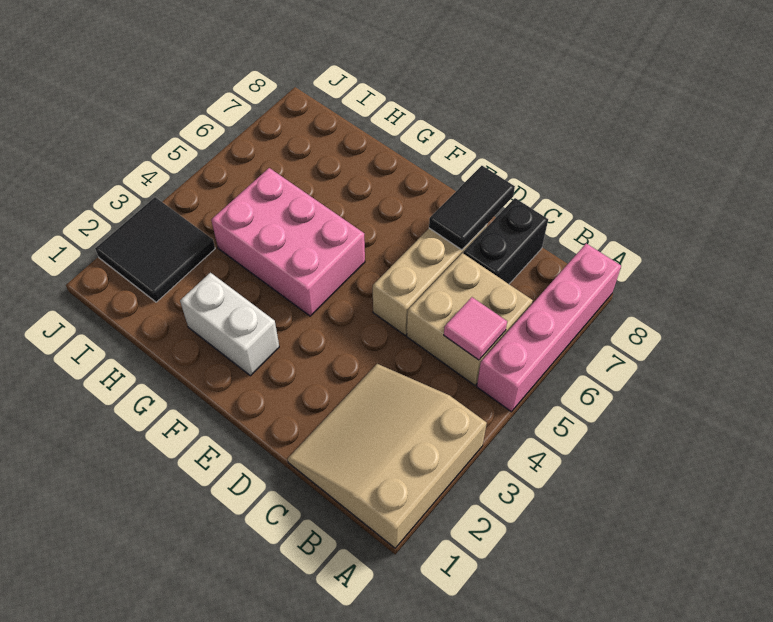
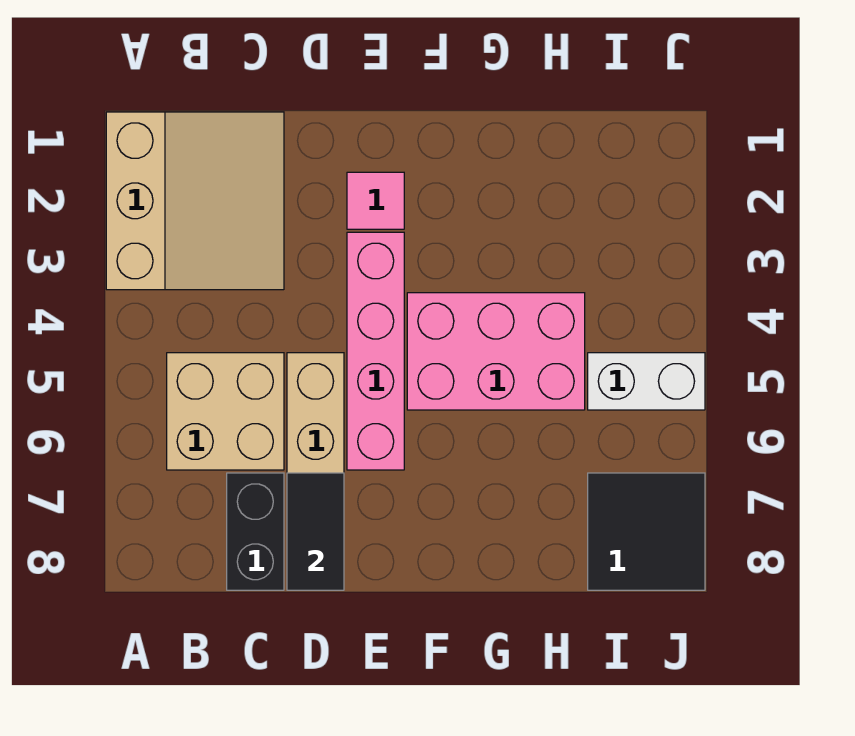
pink brick A5:A8 level 1 -> pink brick E3:E6 level 1
pink tile B5 level 2 -> pink tile E2 level 1
white brick F2:G2 level 1 -> white brick I5:J5 level 1
black tile I2:J3 level 1 -> black tile I7:J8 level 1

